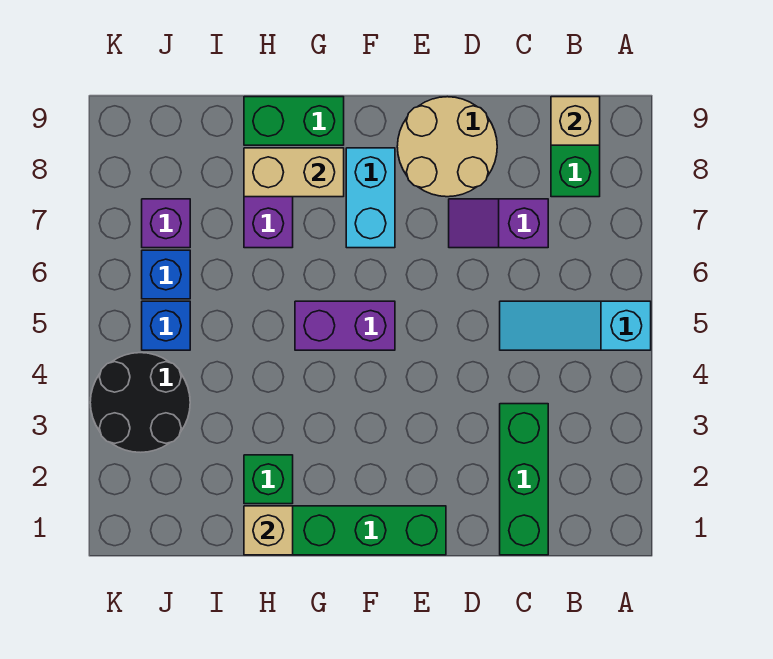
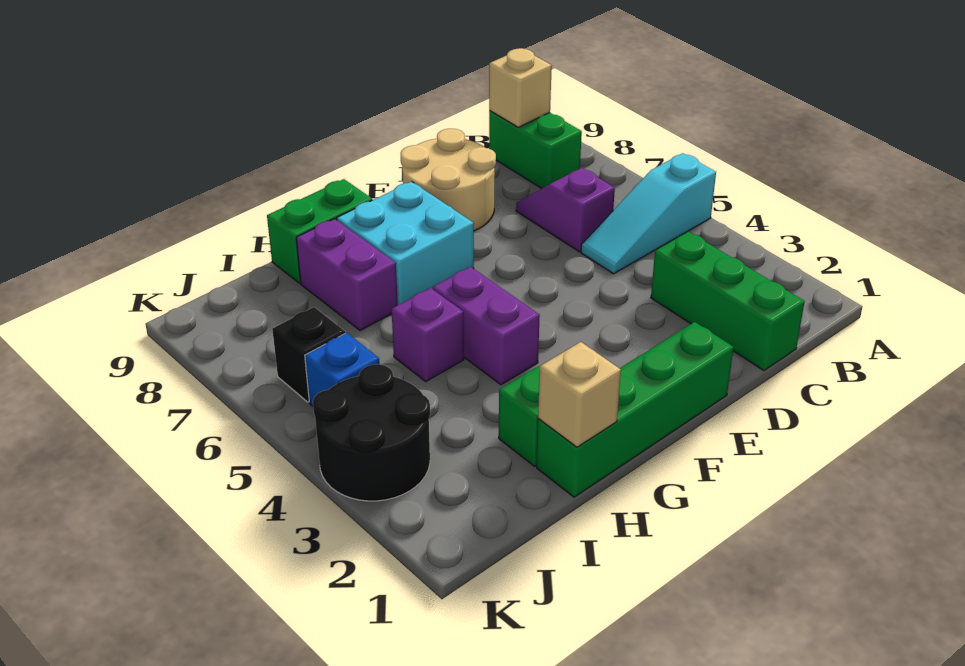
purple slope C7:D7 level 1 top C -> purple slope C6:C7 level 1 top 6
purple brick F5:G5 level 1 -> purple brick G4:G5 level 1
cyan brick F7:F8 level 1 -> cyan brick F7:G8 level 1
tan brick G8:H8 level 2 -> none
blue brick J6 level 1 -> black brick J6 level 1
purple brick J7 level 1 -> purple brick H5 level 1

